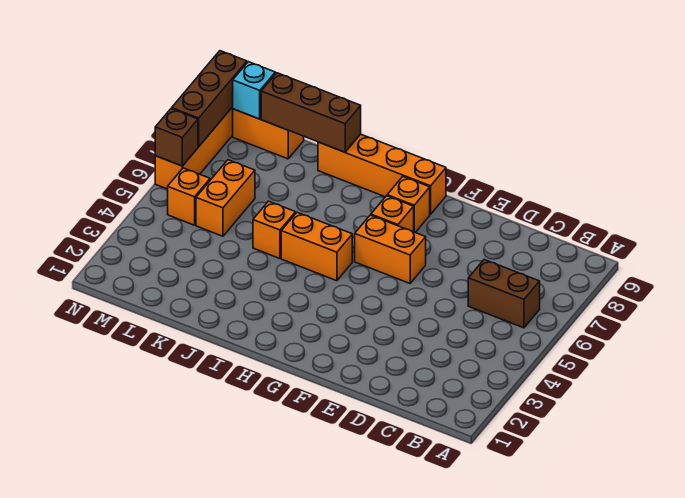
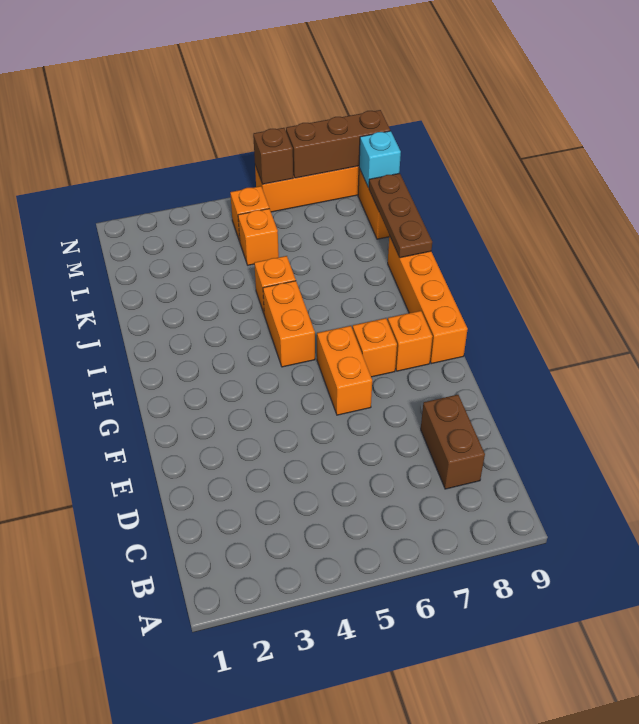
brown brick B6:C6 level 1 -> brown brick C8:D8 level 1
brown brick J9:L9 level 2 -> brown plate J9:L9 level 2
orange brick L5:L6 level 1 -> orange brick L5 level 1

